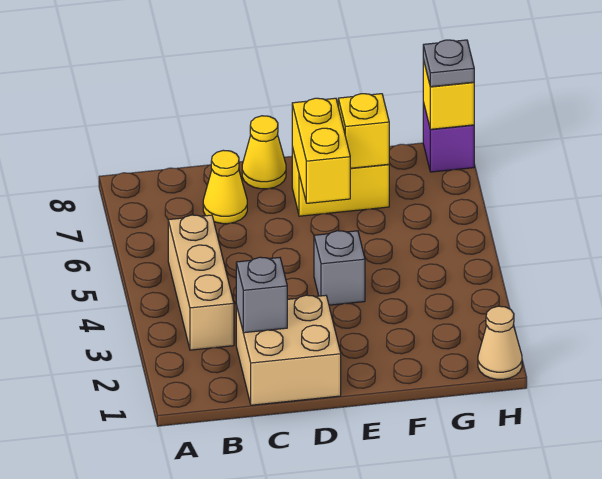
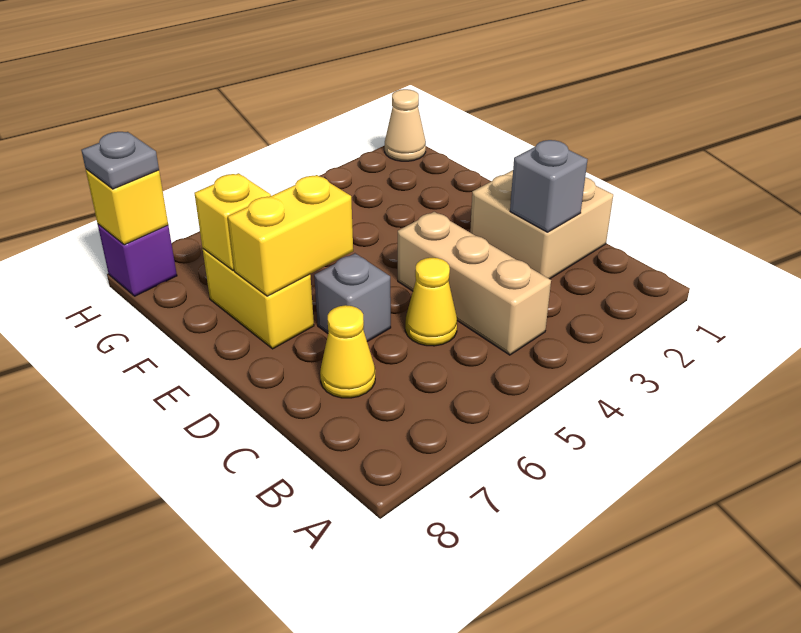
tan brick B3:B5 level 1 -> tan brick B4:D4 level 1
yellow cone D8 level 1 -> yellow cone C5 level 1
grey brick E4 level 1 -> grey brick D6 level 1

